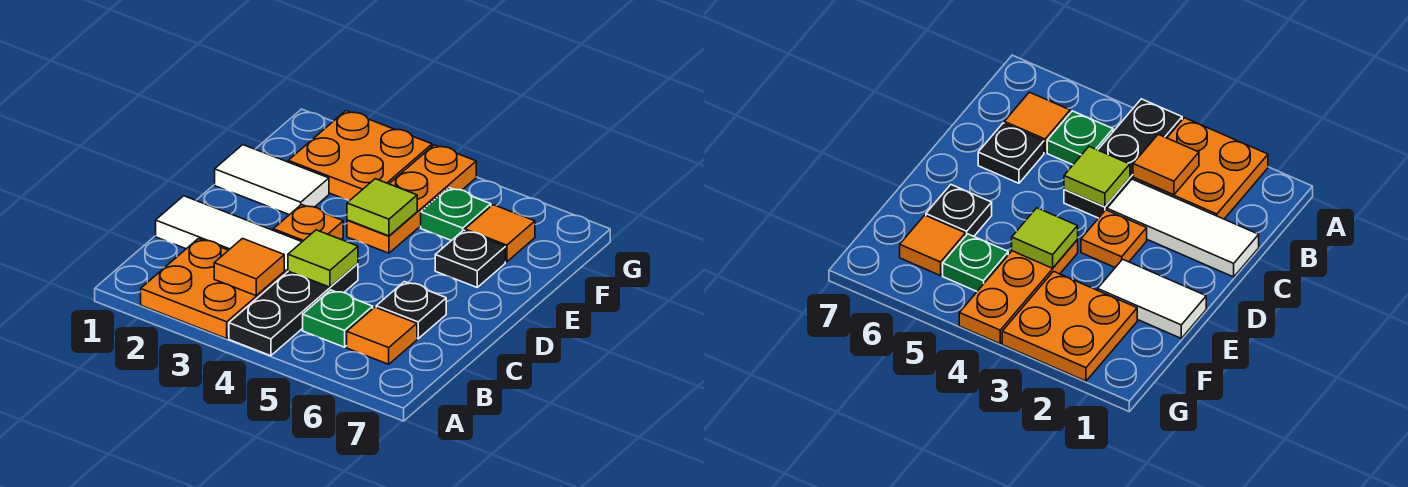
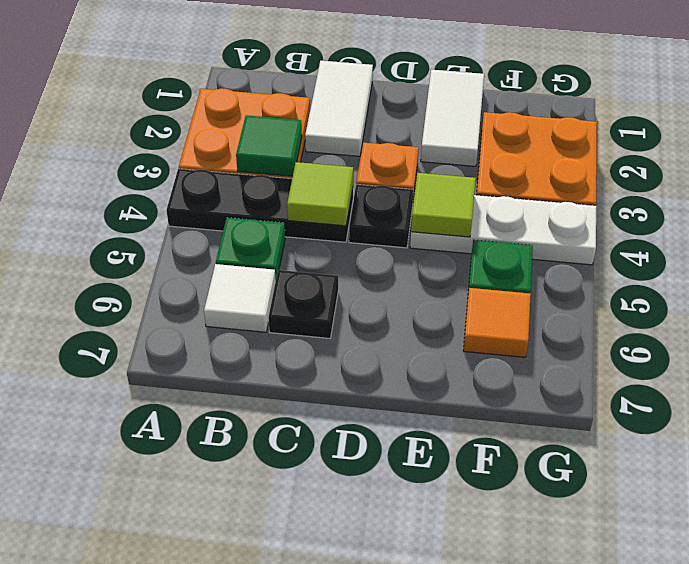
orange tile B3 level 2 -> green tile B3 level 2
orange tile B6 level 1 -> white tile B6 level 1
white tile C1:C3 level 1 -> white tile C1:C2 level 1
orange plate E4:G4 level 1 -> white plate E4:G4 level 1
black plate E6 level 1 -> black plate D4 level 1

